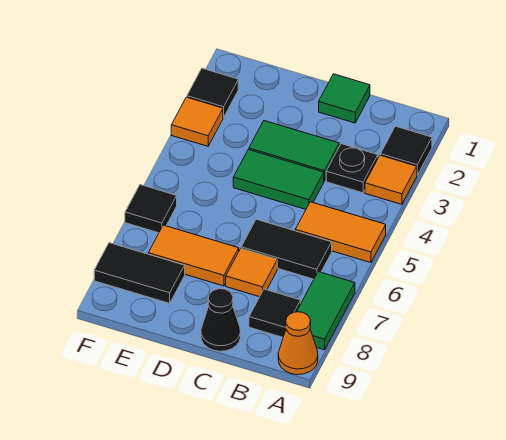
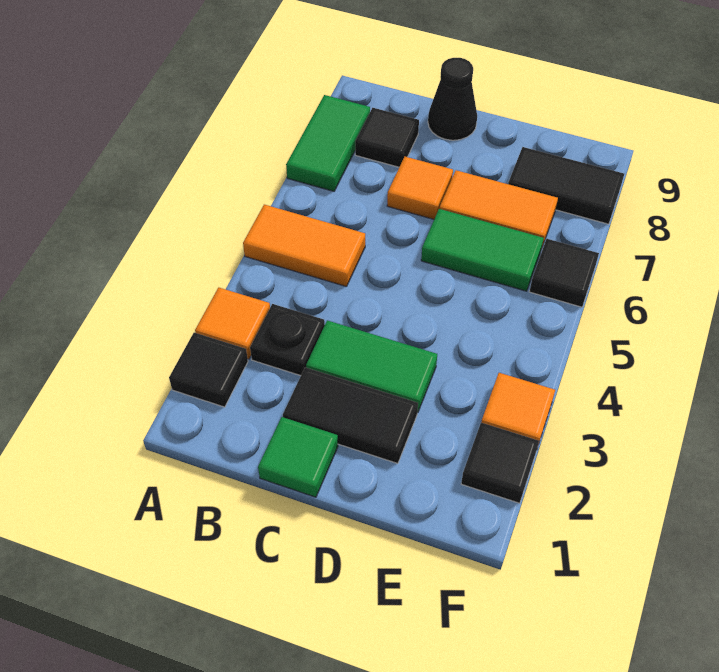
orange cone A9 level 1 -> none
black tile B6:C6 level 1 -> black tile C2:D2 level 1
green tile C4:D4 level 1 -> green tile D6:E6 level 1

